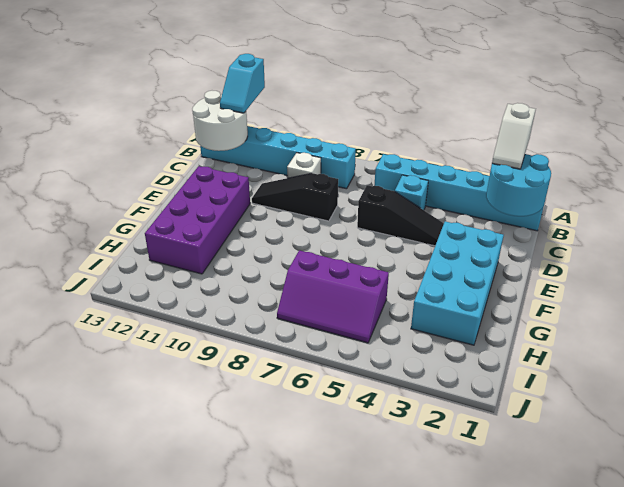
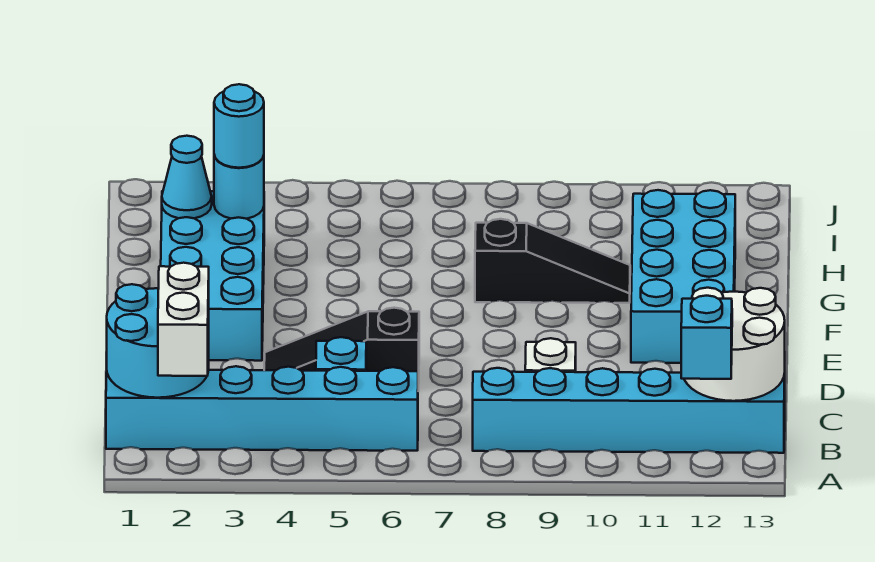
white slope A2:B2 level 3 top A -> white brick A2:B2 level 3
black slope D8:D10 level 1 top 8 -> black slope G8:G10 level 1 top 8
purple brick E11:H12 level 1 -> cyan brick E11:H12 level 1
none -> cyan cone H2 level 2
none -> cyan round brick H3 level 2
none -> cyan round brick H3 level 3
purple slope H5:I7 level 1 top H -> none

